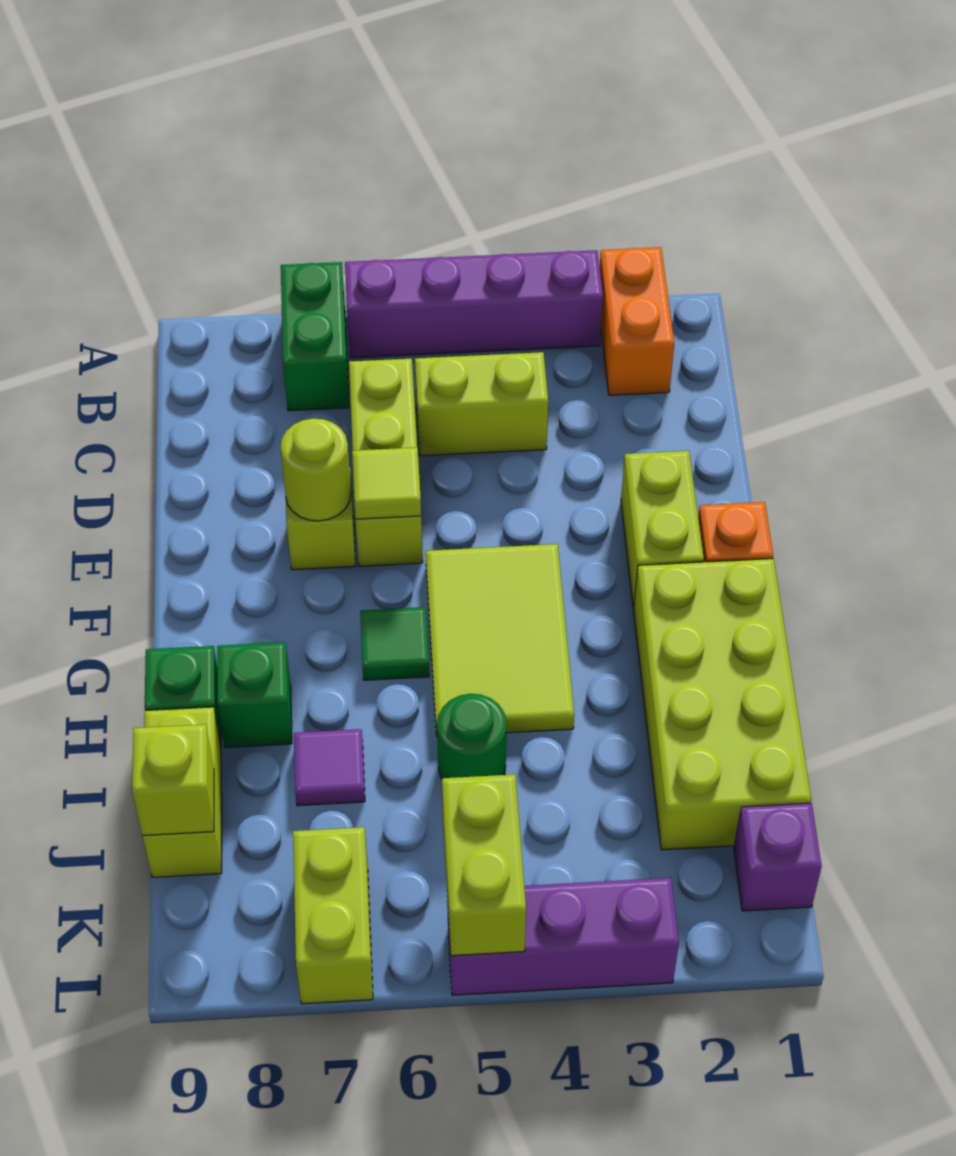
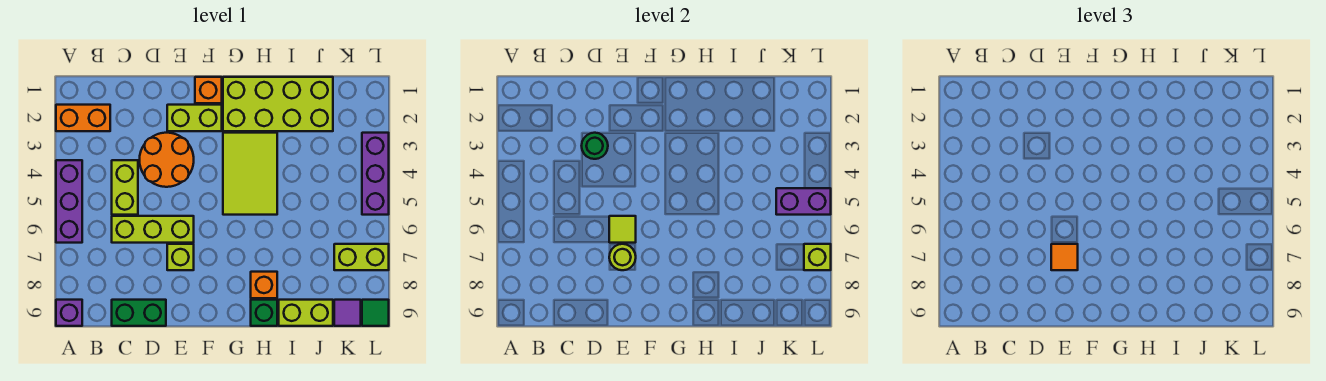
purple brick A3:A6 level 1 -> purple brick A4:A6 level 1
green brick A7:B7 level 1 -> green brick C9:D9 level 1
none -> orange round brick D3:E4 level 1
none -> orange tile E7 level 3
lime tile F4:H5 level 1 -> lime tile G3:H5 level 1
green tile G6 level 1 -> green tile L9 level 1
green brick H8 level 1 -> orange brick H8 level 1
green round brick I5 level 1 -> green round brick D3 level 2
purple tile I7 level 1 -> purple tile K9 level 1
lime brick J9 level 2 -> lime brick L7 level 2
purple brick K1 level 1 -> purple brick A9 level 1
lime brick K5:L5 level 2 -> purple brick K5:L5 level 2

